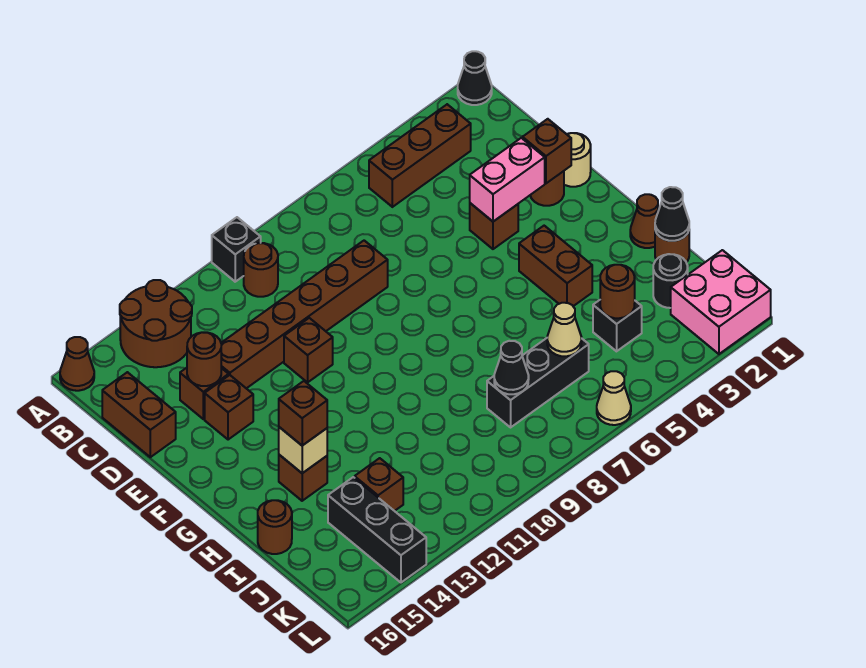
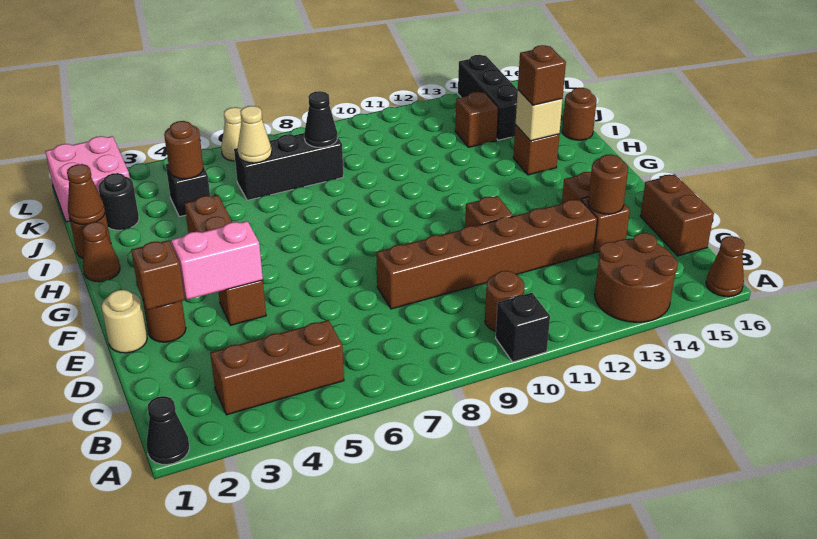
black cone I1 level 2 -> brown cone I1 level 2

